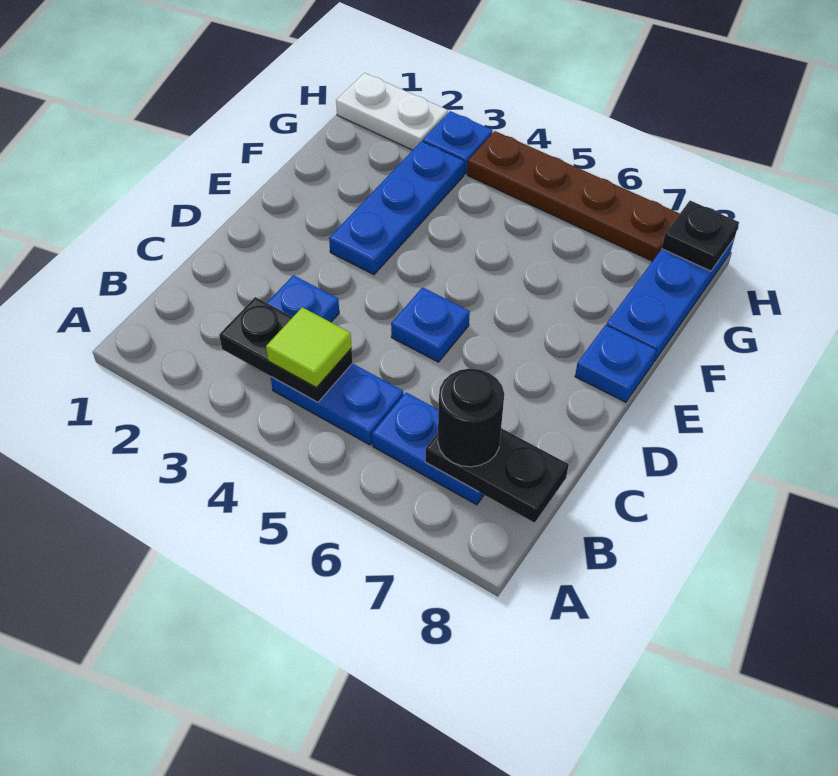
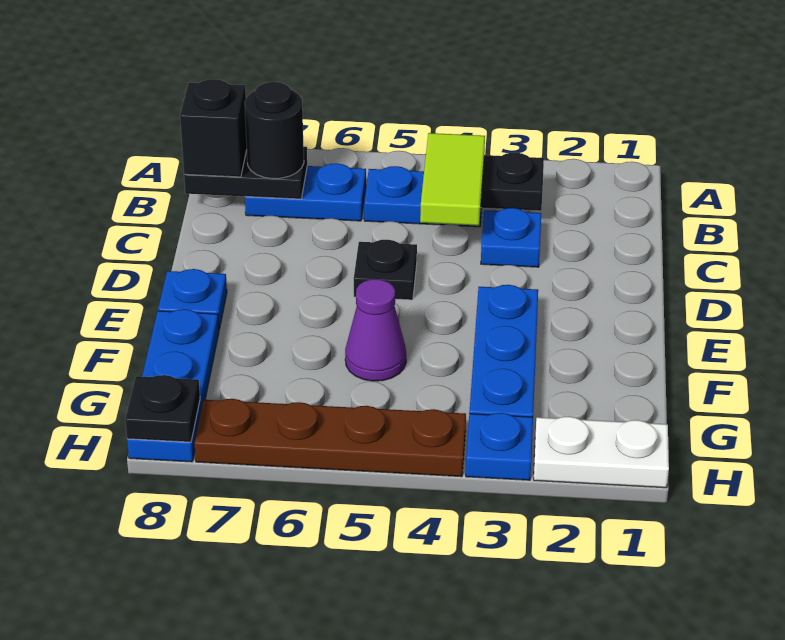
lime tile B4 level 3 -> lime tile B4:C4 level 3
none -> black brick B8 level 3
blue plate D5 level 1 -> black plate D5 level 1
none -> purple cone F5 level 1

